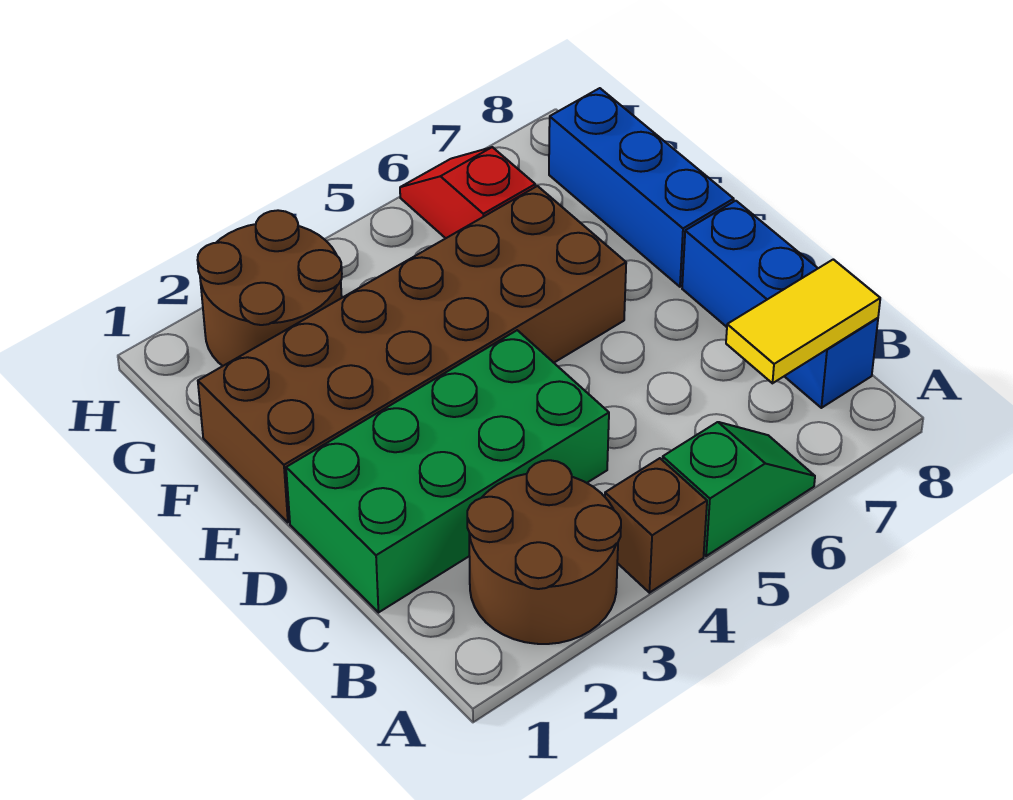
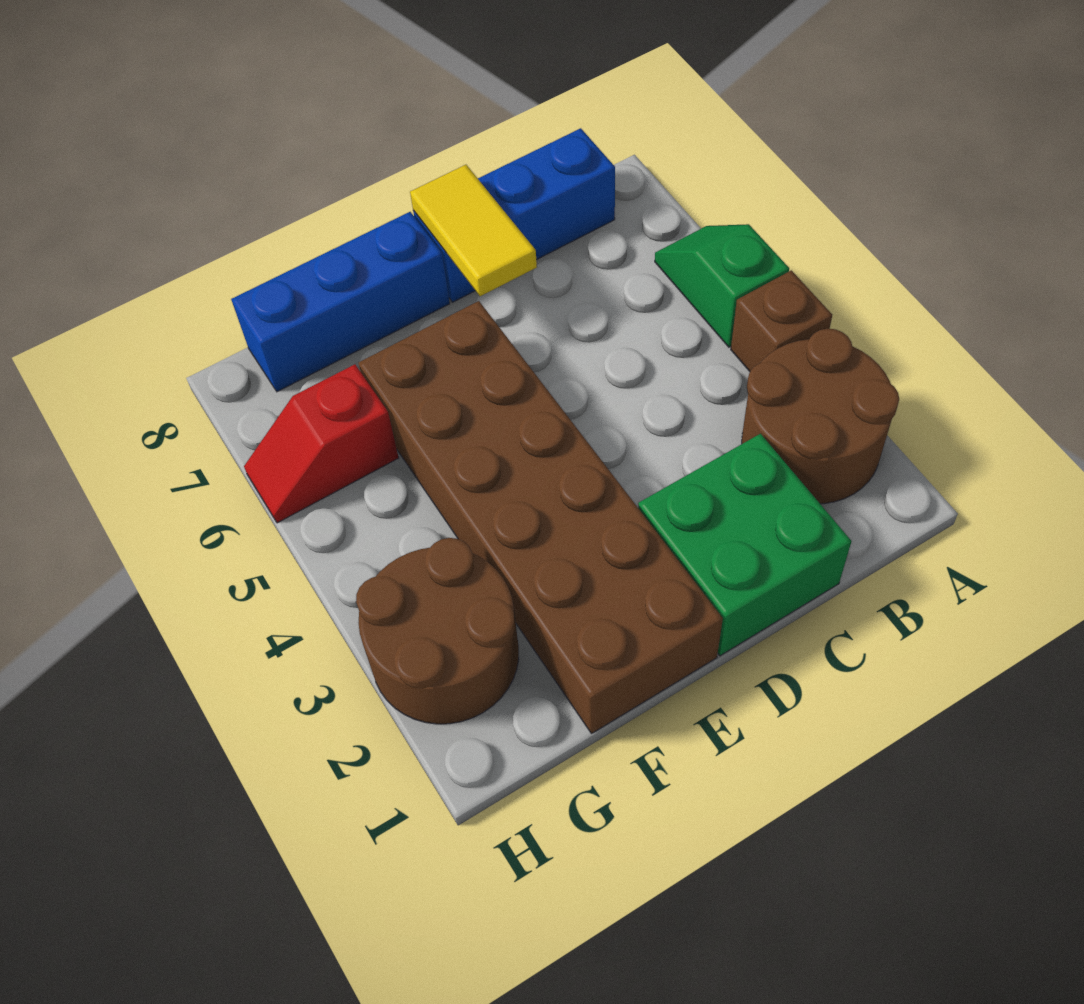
yellow tile B7:B8 level 2 -> yellow tile D7:D8 level 2
green brick C1:D4 level 1 -> green brick C1:D2 level 1

